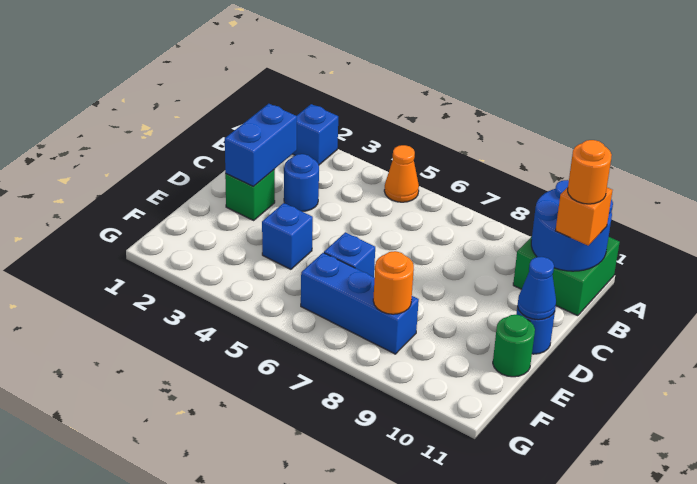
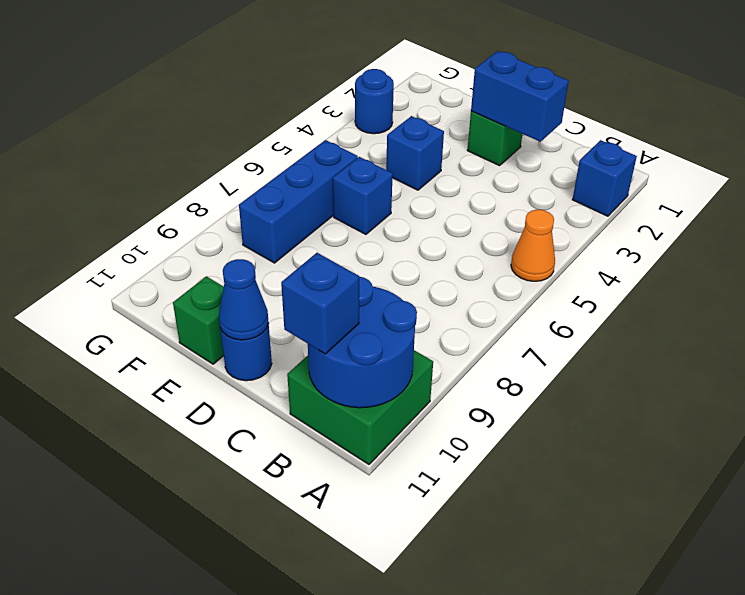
orange brick B11 level 3 -> blue brick B11 level 3
orange round brick B11 level 4 -> none
blue round brick C3 level 1 -> blue round brick G3 level 1
green round brick E11 level 1 -> green brick E11 level 1
orange round brick F8 level 2 -> none

